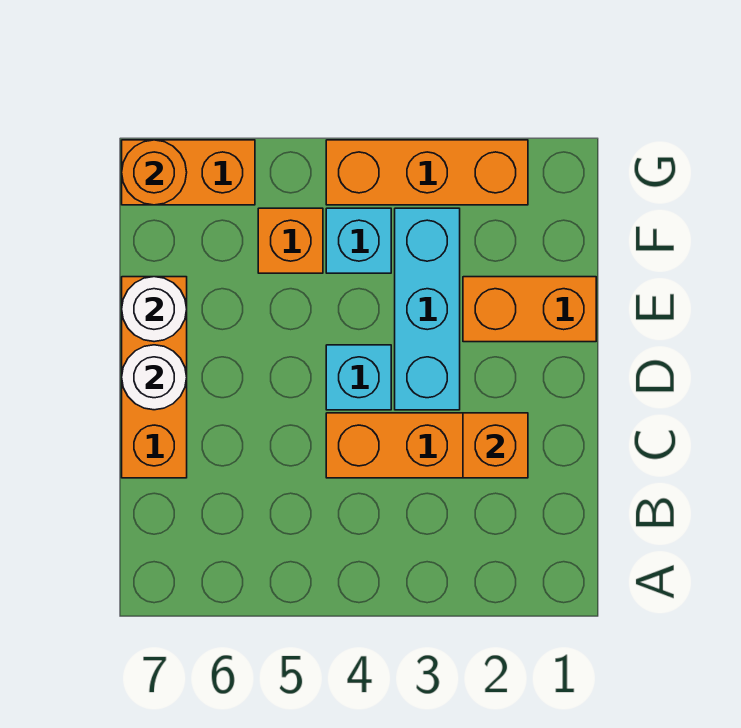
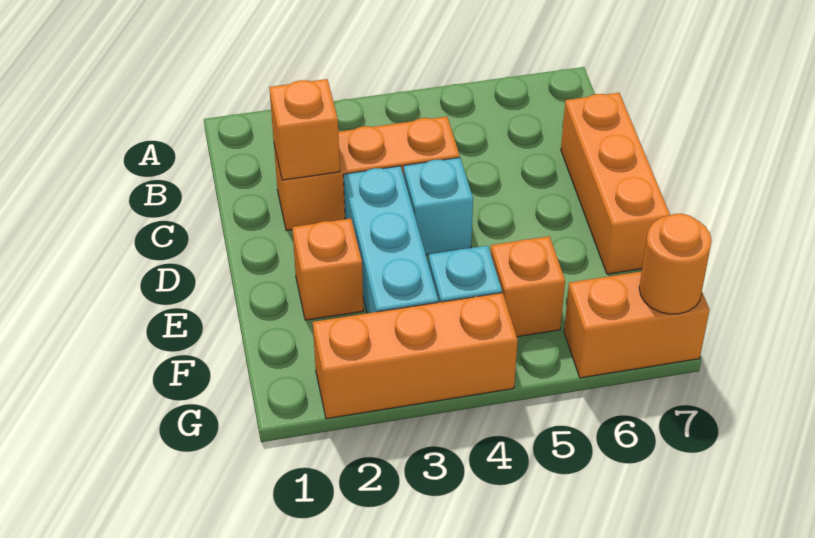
white round brick D7 level 2 -> none
orange brick E1:E2 level 1 -> orange brick E2 level 1
white round brick E7 level 2 -> none

